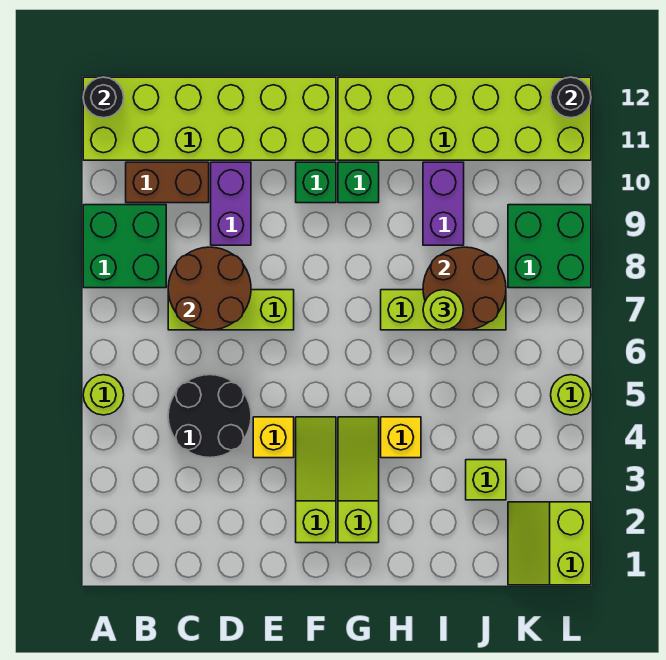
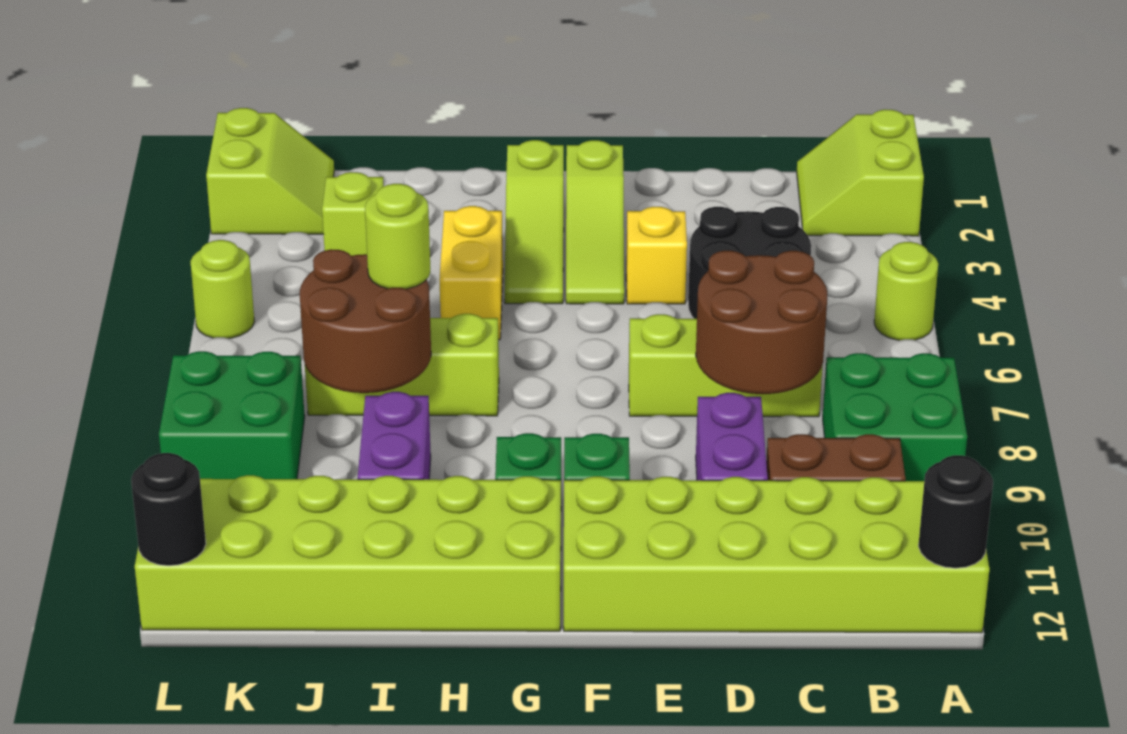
none -> lime slope A1:B2 level 1 top A
yellow brick H4 level 1 -> yellow brick H4:H5 level 1

